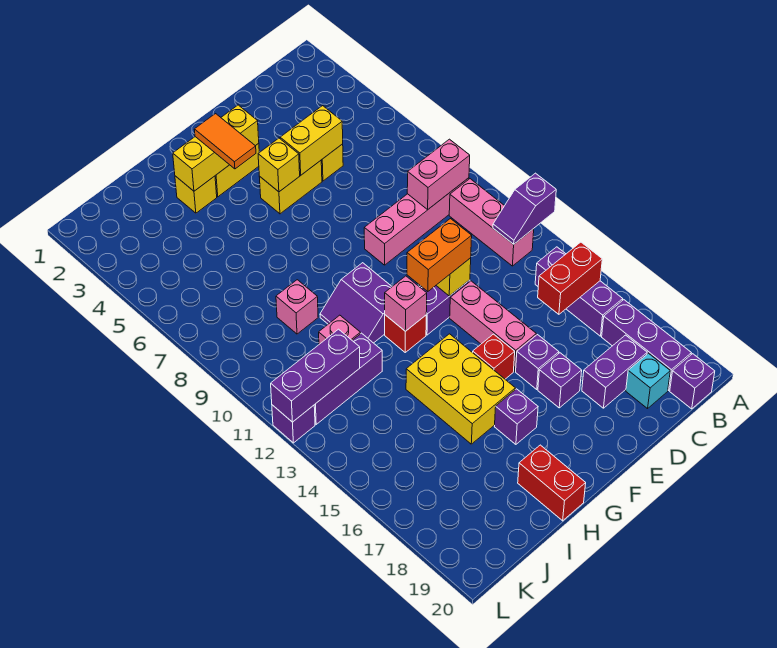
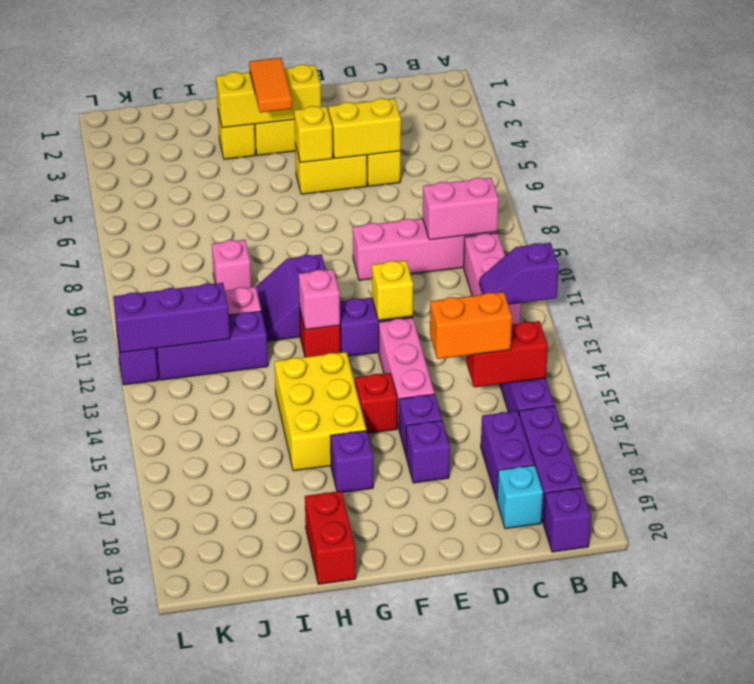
purple brick C18:D18 level 1 -> purple brick C17:C18 level 1
orange brick E12:F12 level 3 -> orange brick C15:D15 level 3

